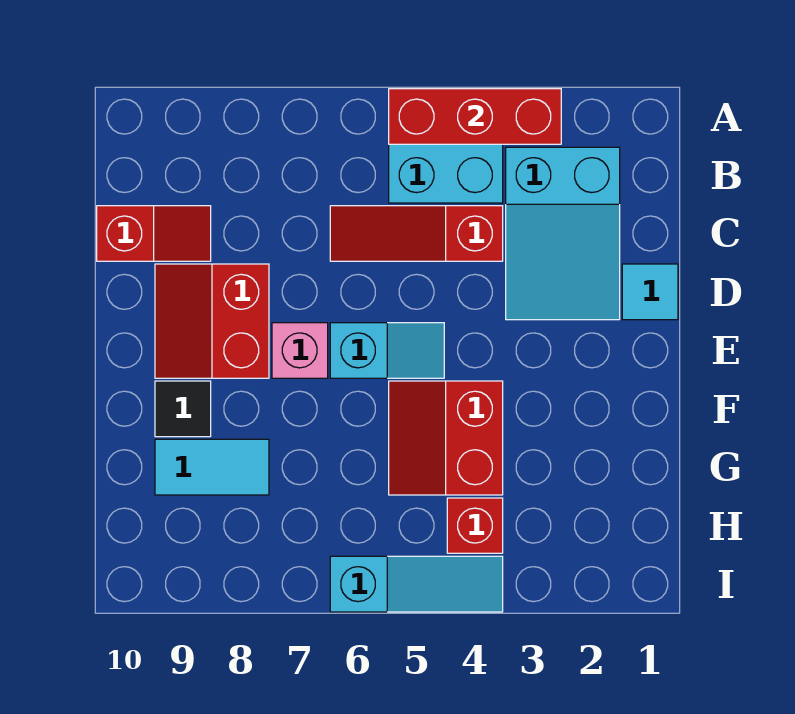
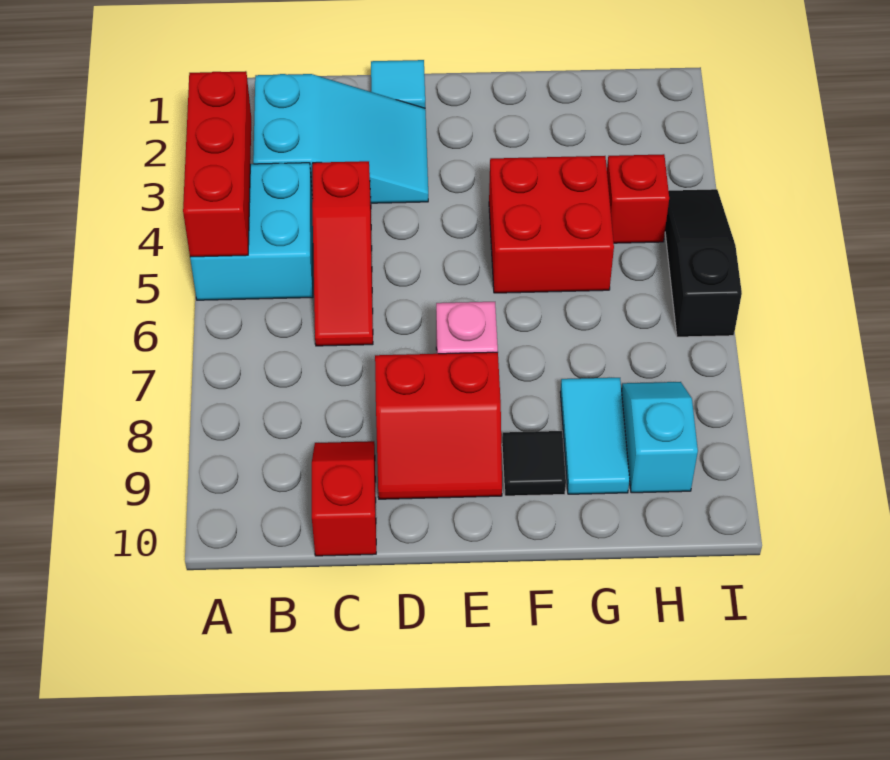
cyan slope E5:E6 level 1 top 6 -> cyan slope H8:H9 level 1 top 9
red slope F4:G5 level 1 top 4 -> red brick F4:G5 level 1
cyan slope I4:I6 level 1 top 6 -> black slope I4:I6 level 1 top 6

